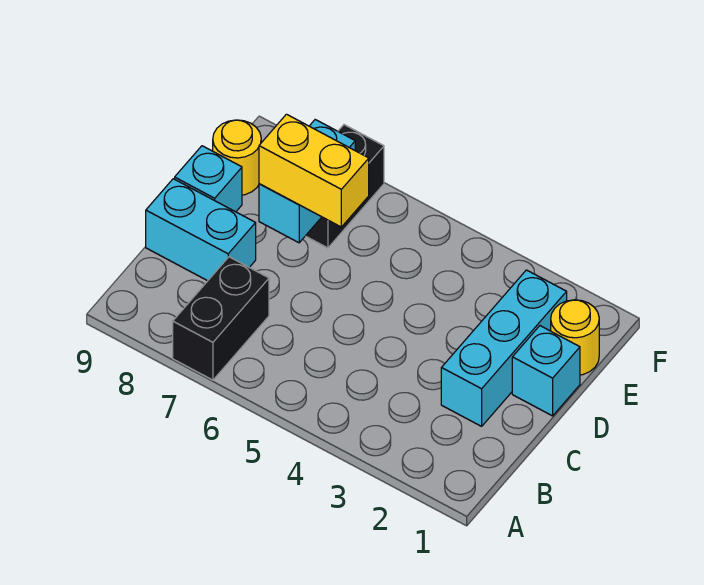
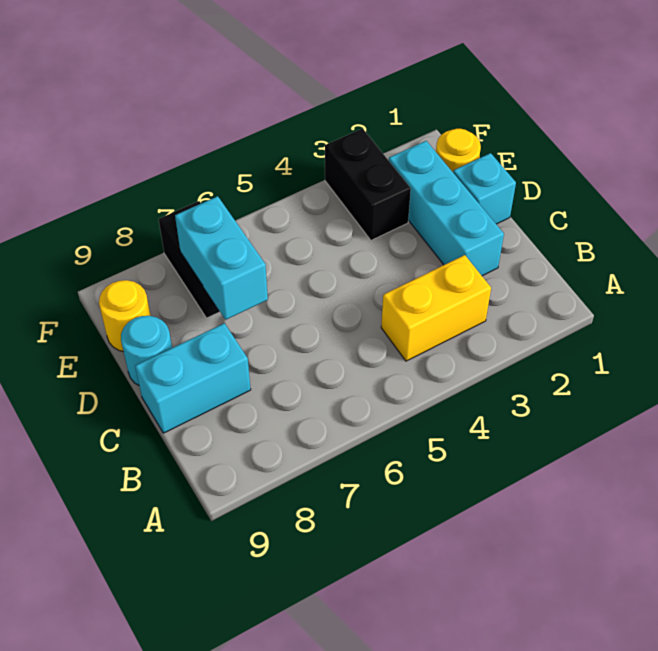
black brick A7:B7 level 1 -> black brick E3:F3 level 1
yellow brick D6:D7 level 3 -> yellow brick B3:B4 level 1
cyan brick D9 level 1 -> cyan round brick D9 level 1

